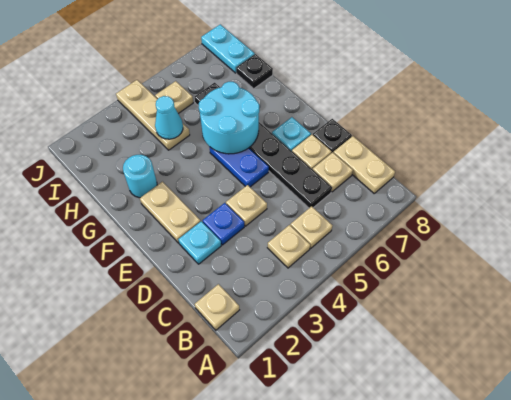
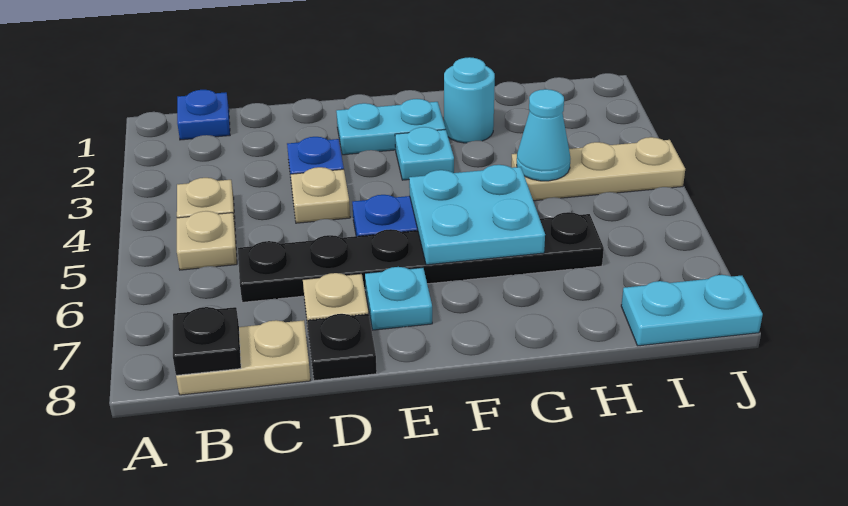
tan plate B1 level 1 -> blue plate B1 level 1
tan plate C7 level 1 -> none
cyan plate D2 level 1 -> cyan plate F3 level 1
tan plate E2:F2 level 1 -> cyan plate E2:F2 level 1
cyan round brick F5:G6 level 2 -> cyan plate F5:G6 level 2
black plate H8 level 1 -> black plate B8 level 2
tan plate I5 level 1 -> none

